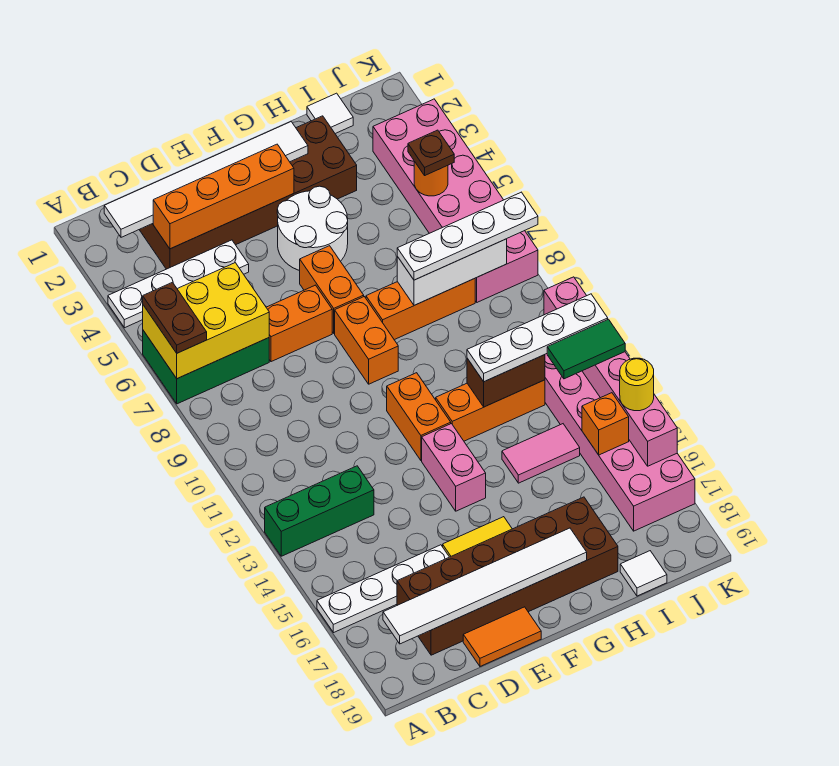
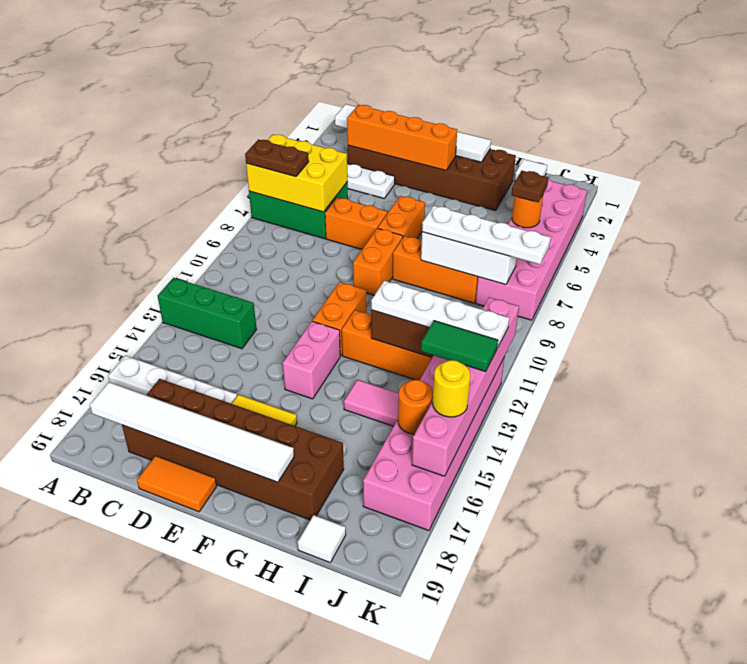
brown plate A6:A7 level 3 -> brown plate A7:B7 level 3
white round brick F4:G5 level 1 -> none
orange brick J15 level 2 -> orange round brick J15 level 2

